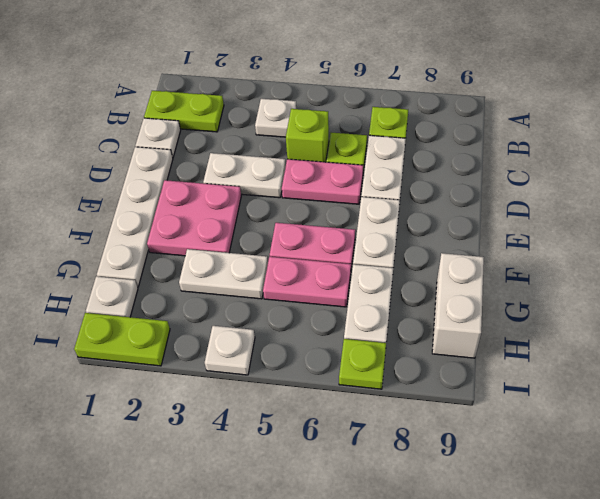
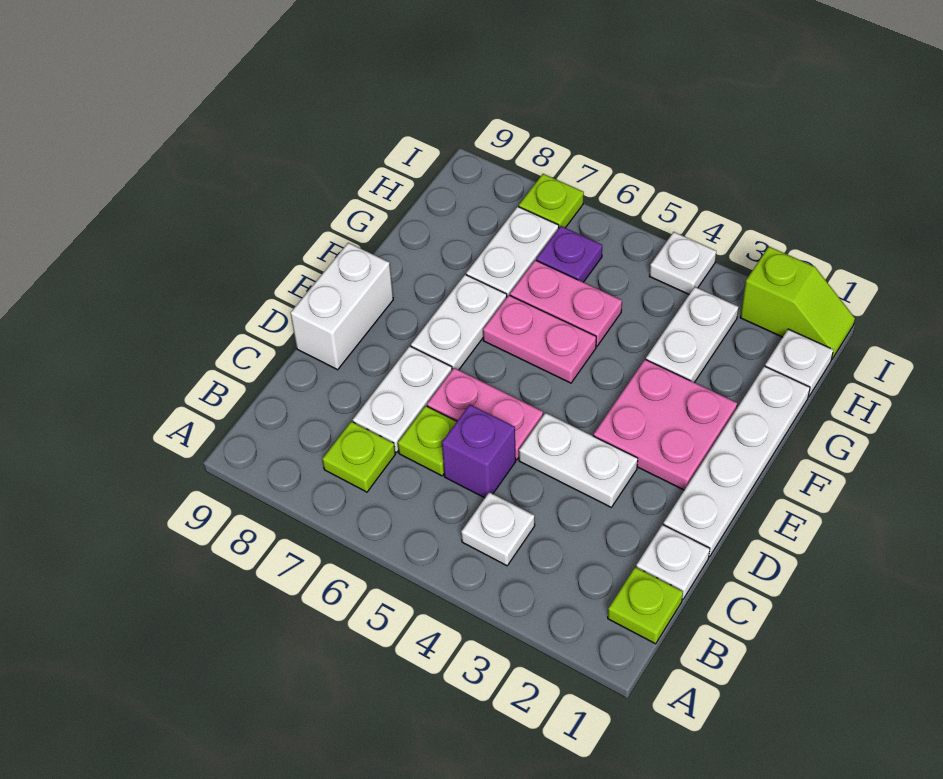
lime plate B1:B2 level 1 -> lime plate B1 level 1
lime brick C5 level 1 -> purple brick C5 level 1
white plate G3:G4 level 1 -> white plate G3:H3 level 1
white brick G9:H9 level 1 -> white brick D9:E9 level 1
none -> purple plate H6 level 1
lime plate I1:I2 level 1 -> lime slope I1:I2 level 1 top 2

